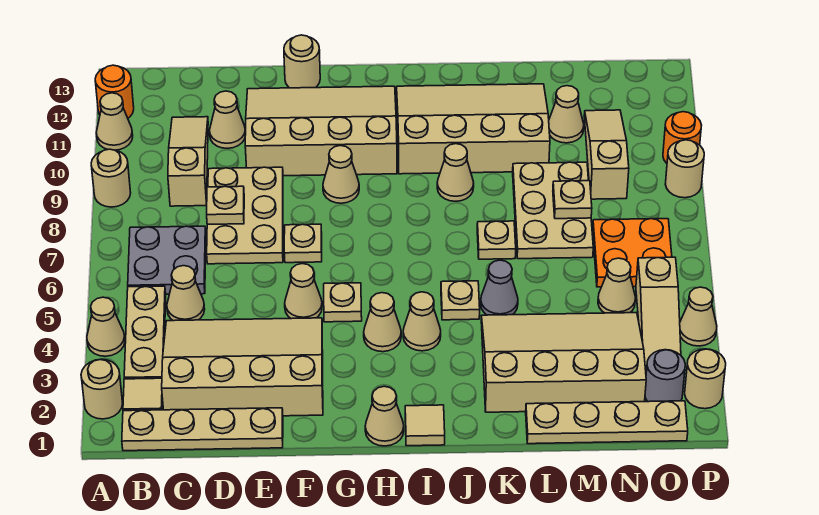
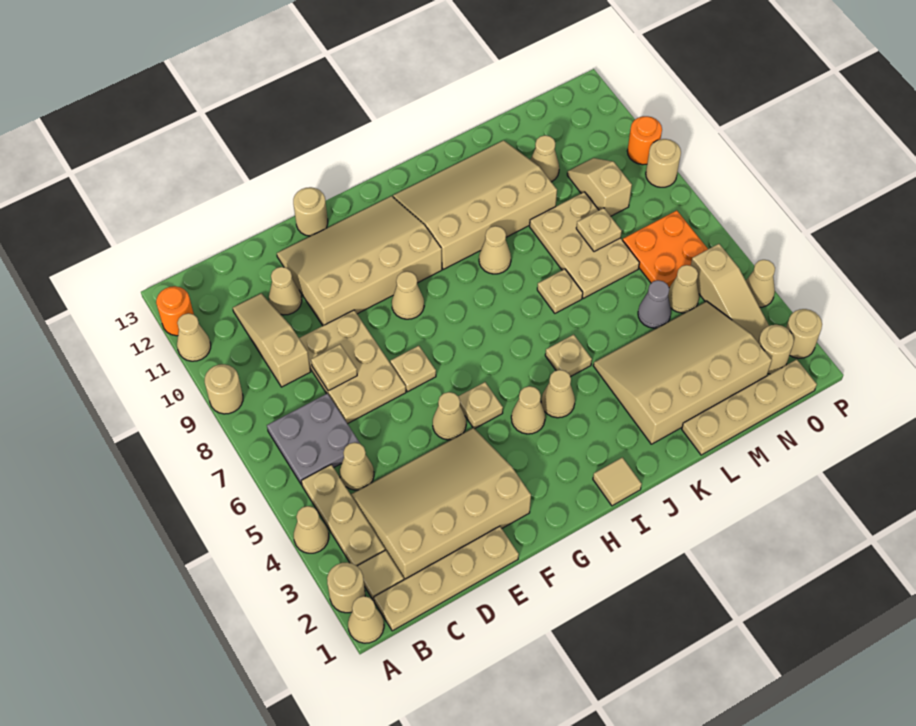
tan cone H1 level 1 -> tan cone A1 level 1
grey cone K5 level 1 -> grey cone M5 level 1
tan slope N9:N11 level 1 top 9 -> tan slope N9:N10 level 1 top 9
grey round brick O2 level 1 -> tan round brick O2 level 1

